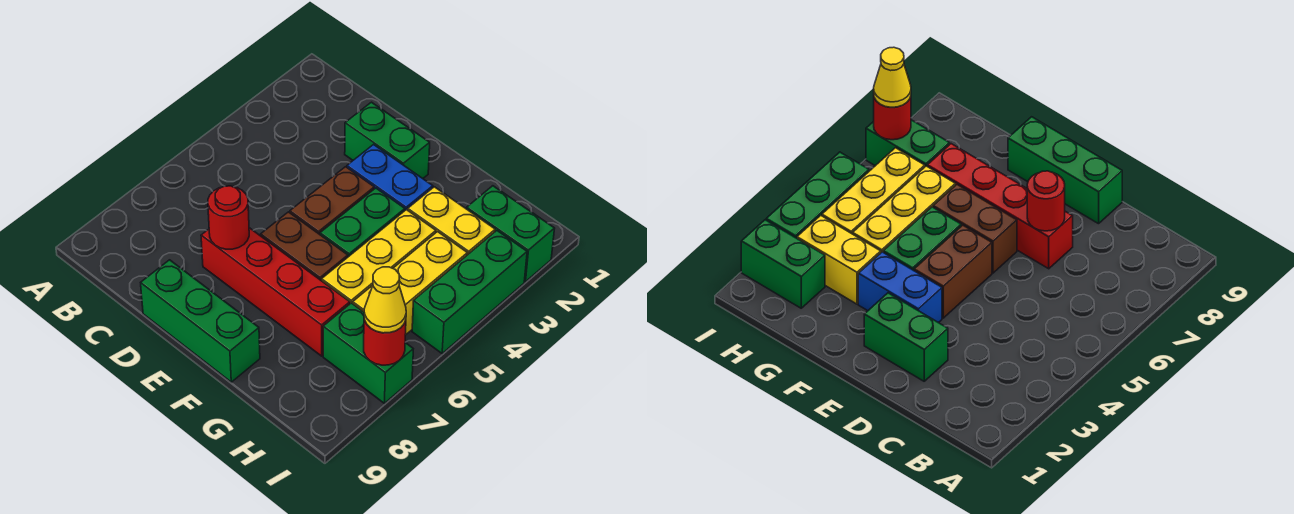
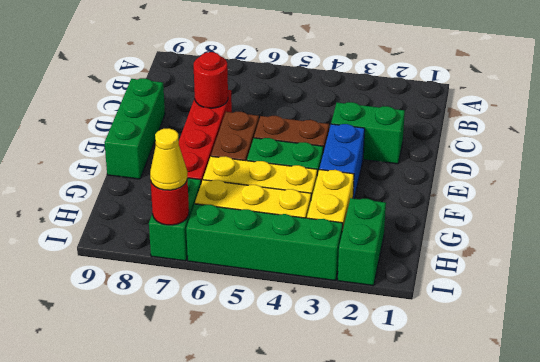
green brick D2:E2 level 1 -> green brick D2:D3 level 1
green brick I3:I5 level 1 -> green brick I3:I6 level 1

